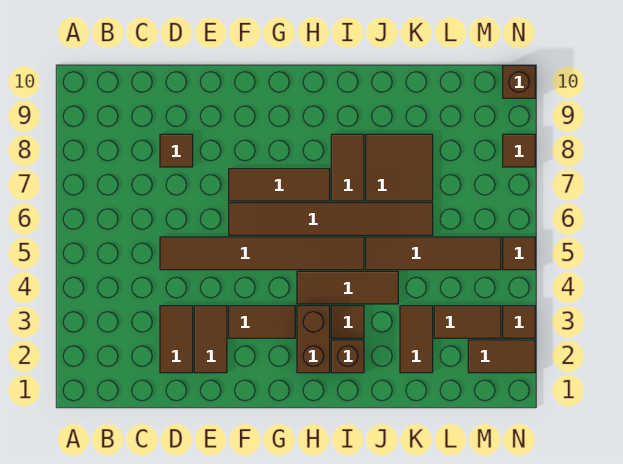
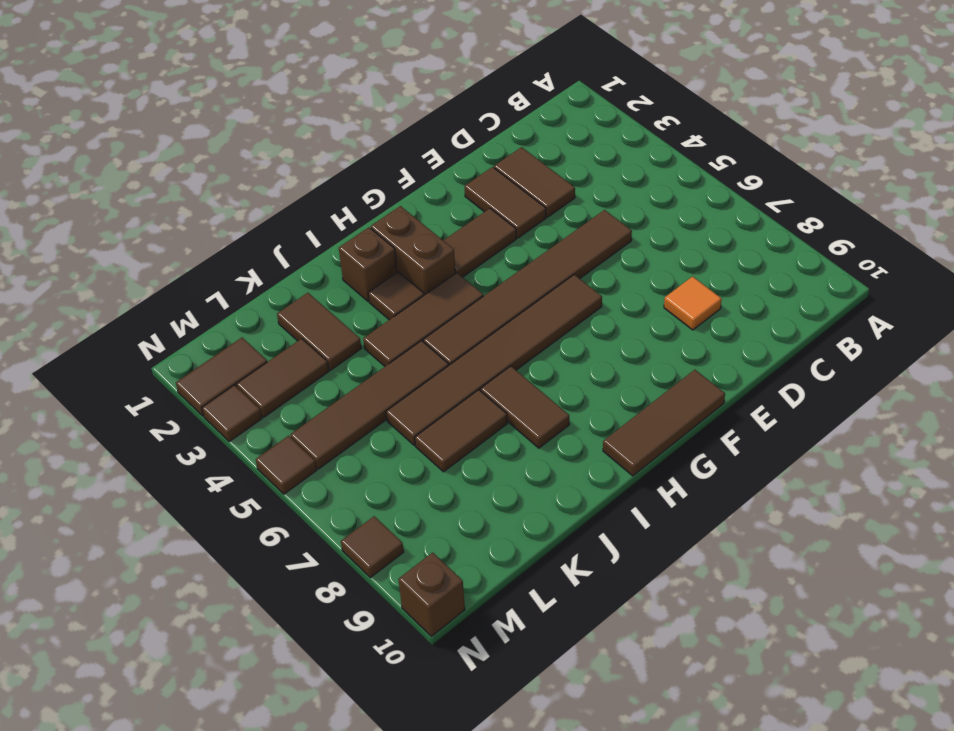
brown tile D8 level 1 -> orange tile D8 level 1
brown tile F7:H7 level 1 -> brown tile F10:H10 level 1
brown tile J7:K8 level 1 -> brown tile J7:K7 level 1

